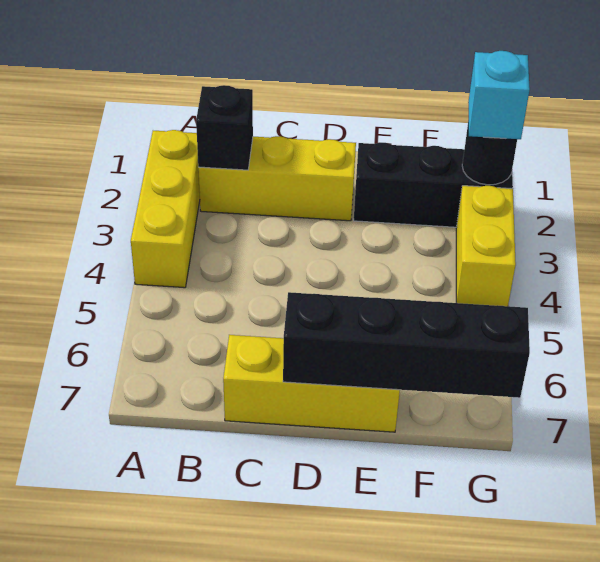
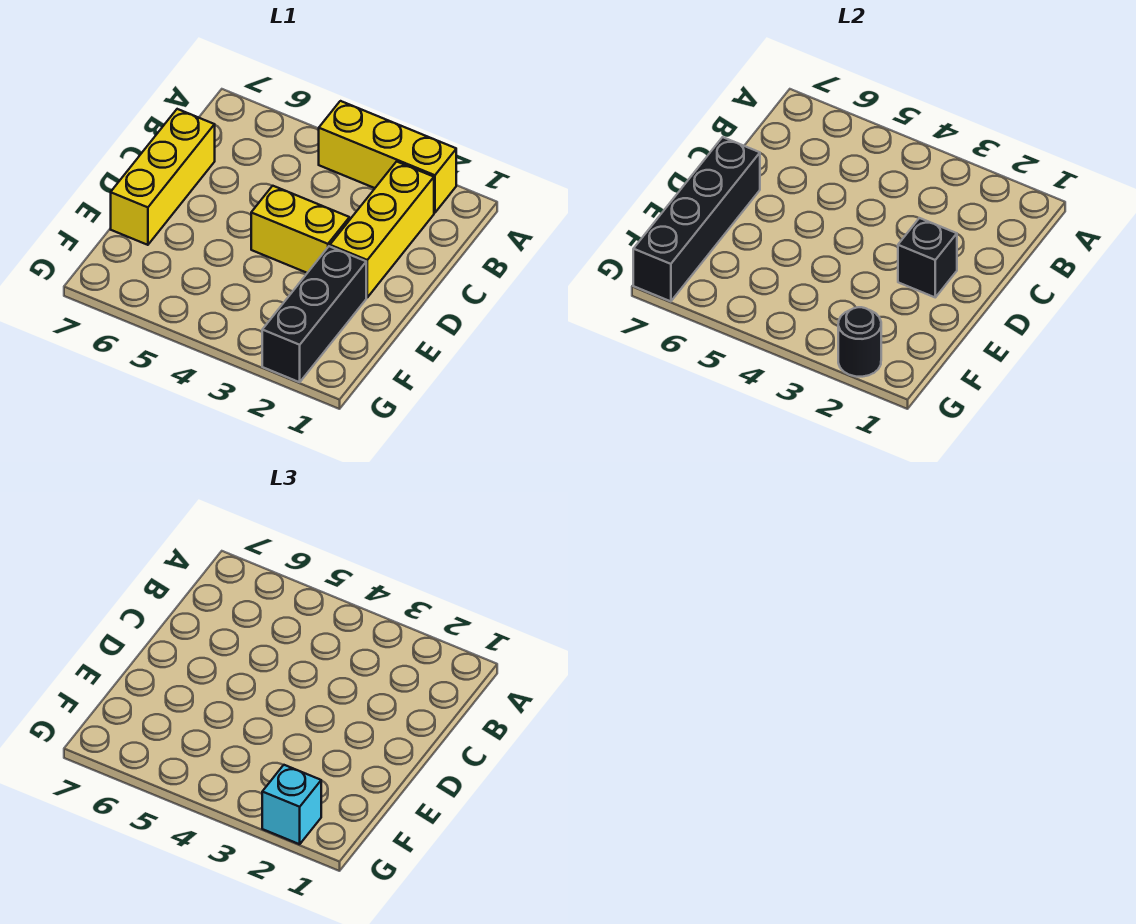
black brick B2 level 2 -> black brick D2 level 2
yellow brick G3:G4 level 1 -> yellow brick D3:D4 level 1

